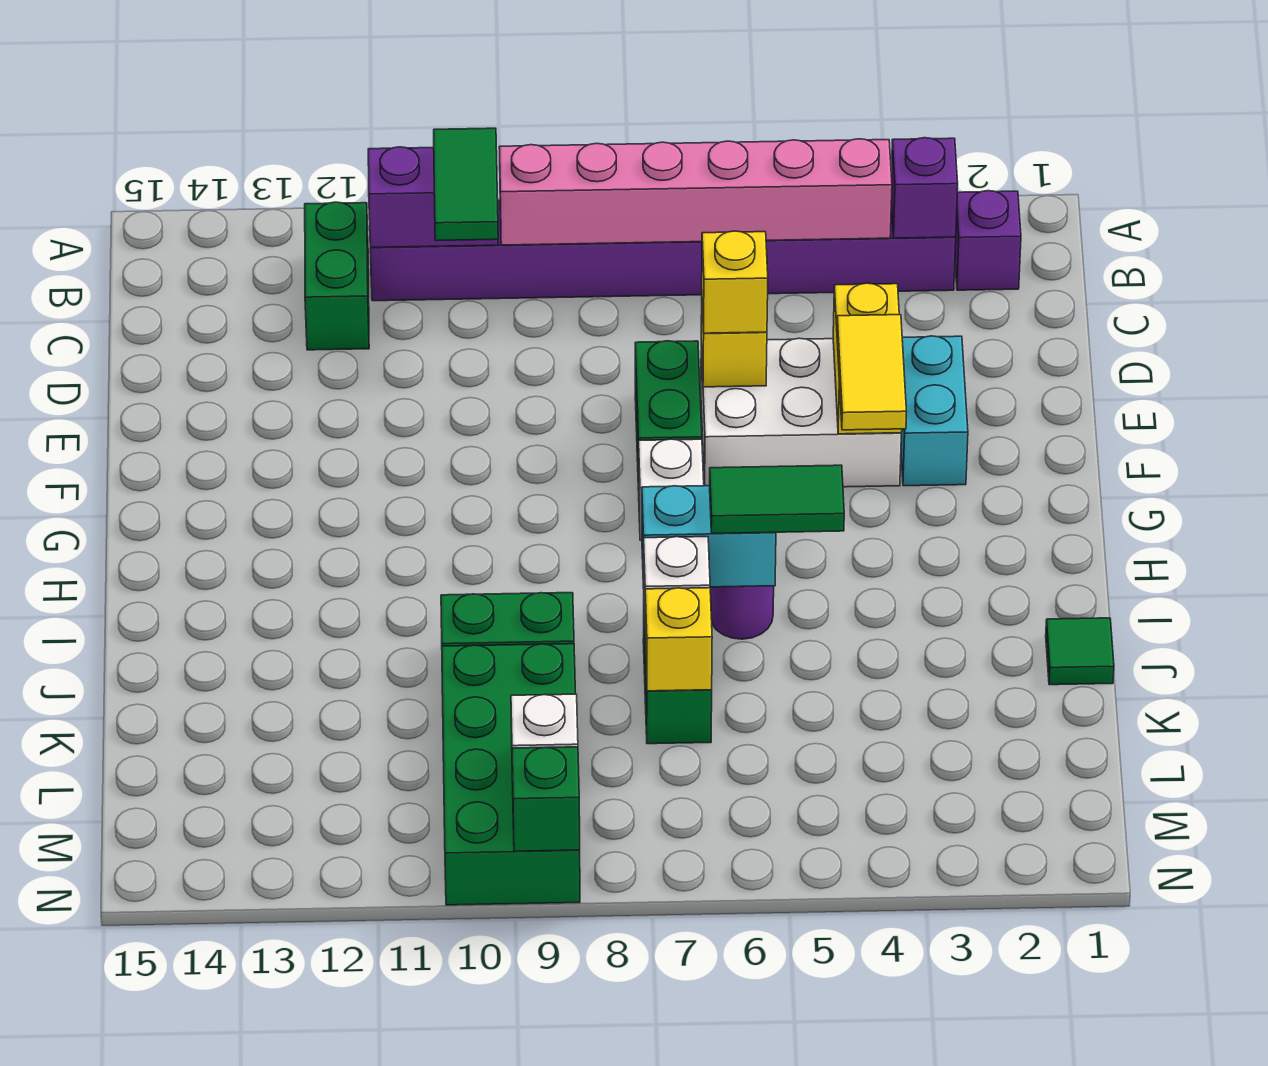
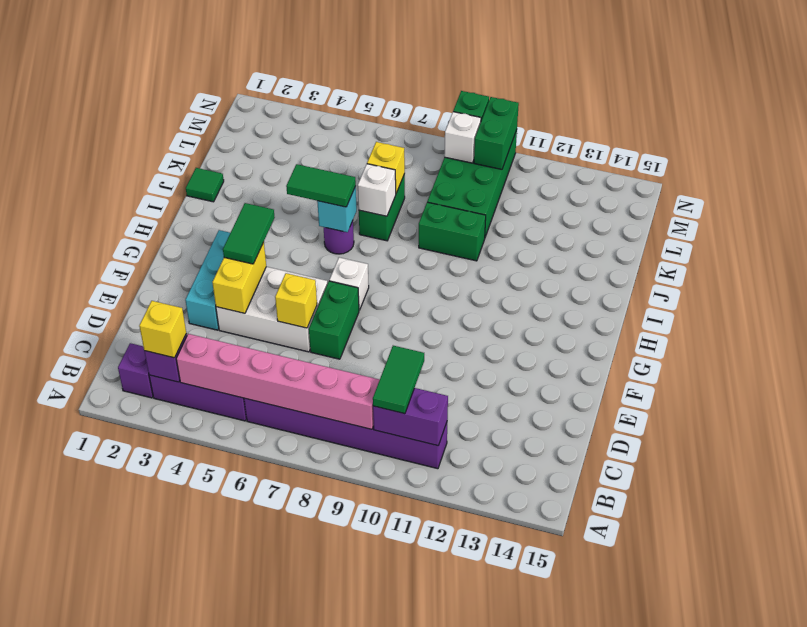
green brick B12:C12 level 1 -> green brick M10:N10 level 2
cyan brick E3:F3 level 1 -> cyan brick E3:G3 level 1
yellow brick E6 level 3 -> yellow brick B3 level 3
yellow tile F4:G4 level 3 -> green tile F4:G4 level 3
cyan brick I6:I7 level 2 -> cyan brick I6 level 2

